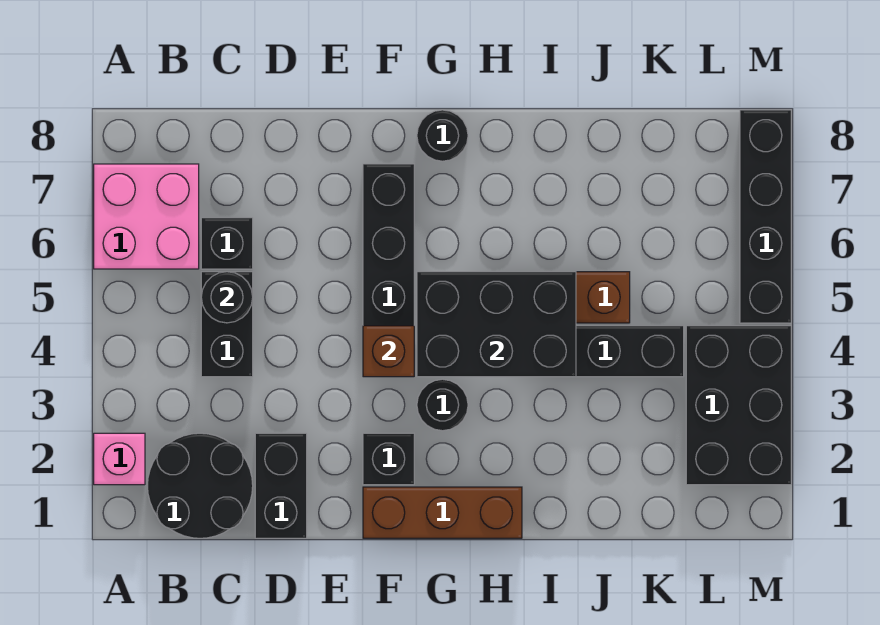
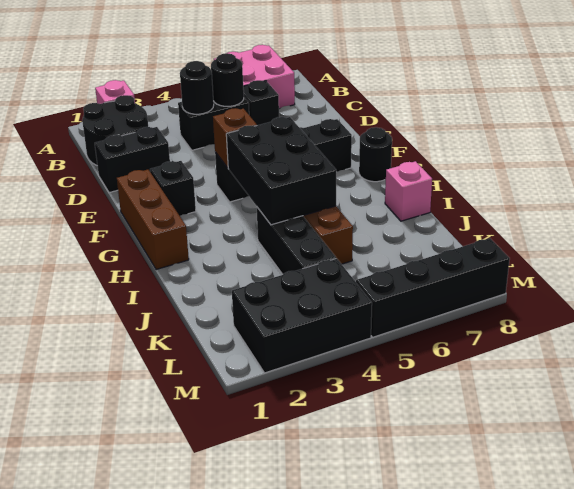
black round brick G3 level 1 -> black round brick C4 level 2
none -> pink brick I8 level 1

